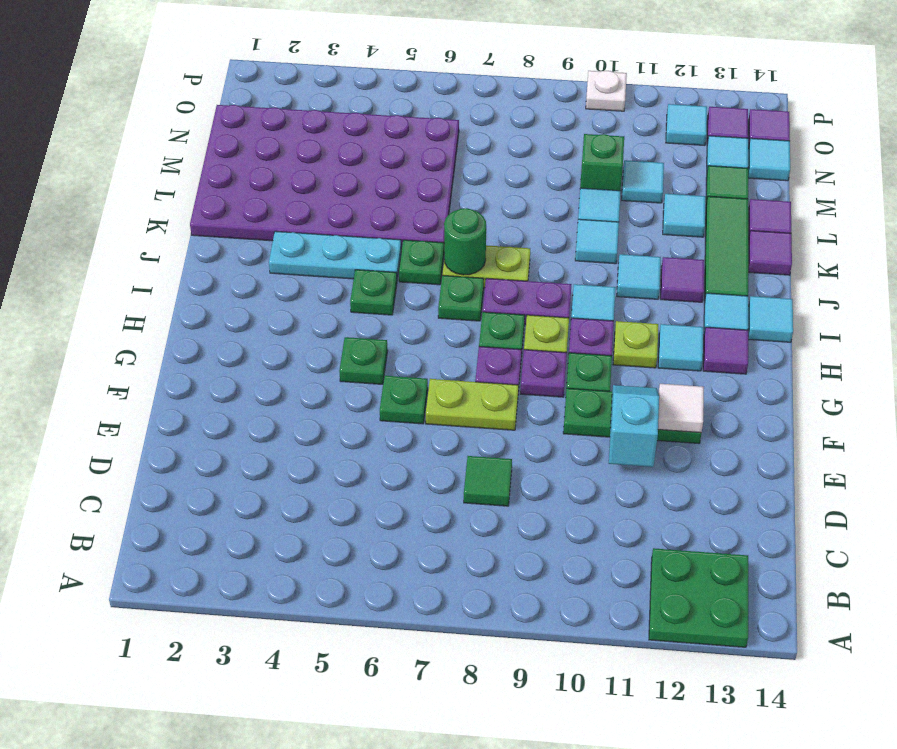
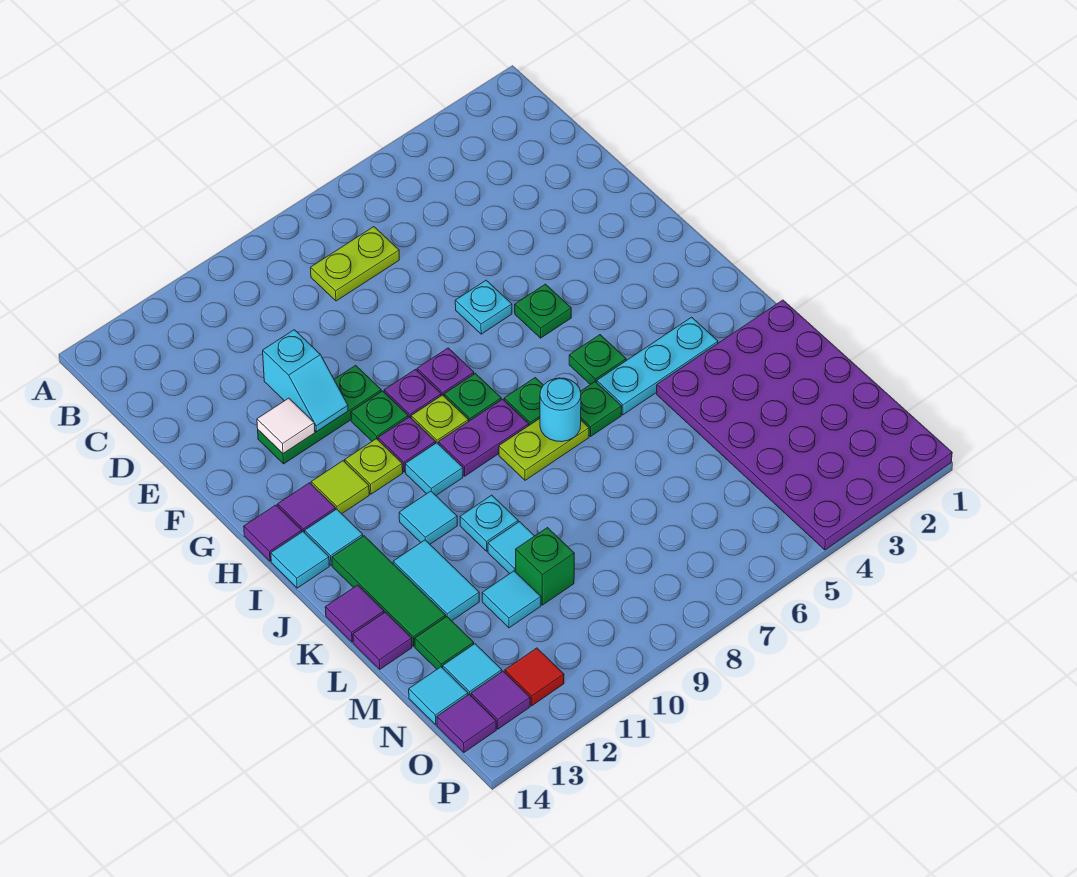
green plate A12:B13 level 1 -> none
green tile D8 level 1 -> none
green plate F6 level 1 -> cyan plate F6 level 1
lime plate F7:F8 level 1 -> lime plate C7:C8 level 1
cyan tile H12 level 1 -> lime tile H12 level 1
green round brick J7 level 2 -> cyan round brick J7 level 2
purple tile J12 level 1 -> purple tile H14 level 1
purple plate K1:N6 level 1 -> purple plate K1:P4 level 1
cyan tile K10 level 1 -> cyan plate K10 level 1
cyan tile L12 level 1 -> cyan tile K12:L12 level 1
cyan tile O12 level 1 -> red tile O12 level 1
white plate P10 level 1 -> none

